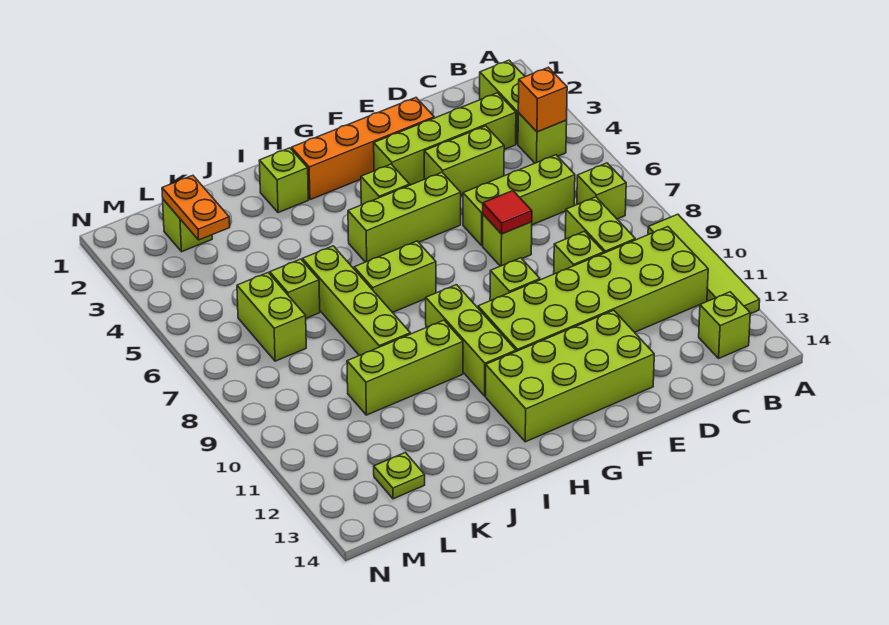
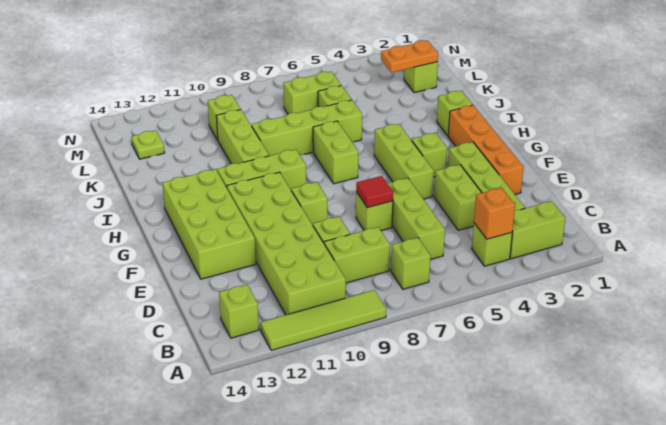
none -> lime brick L10 level 1

